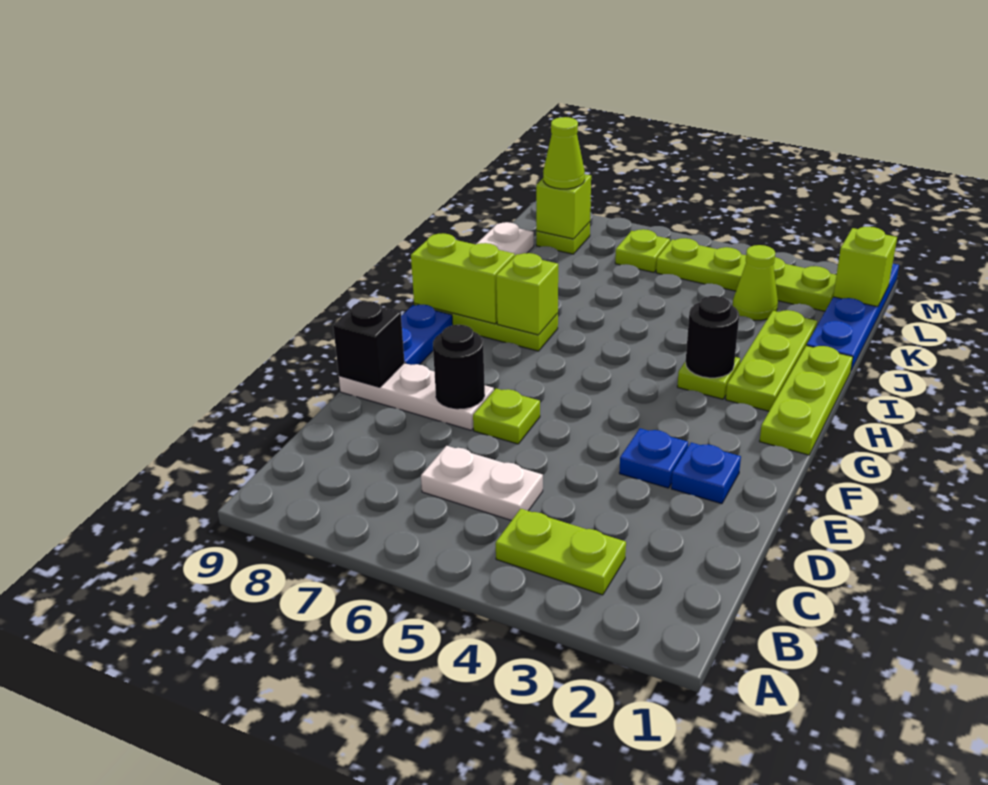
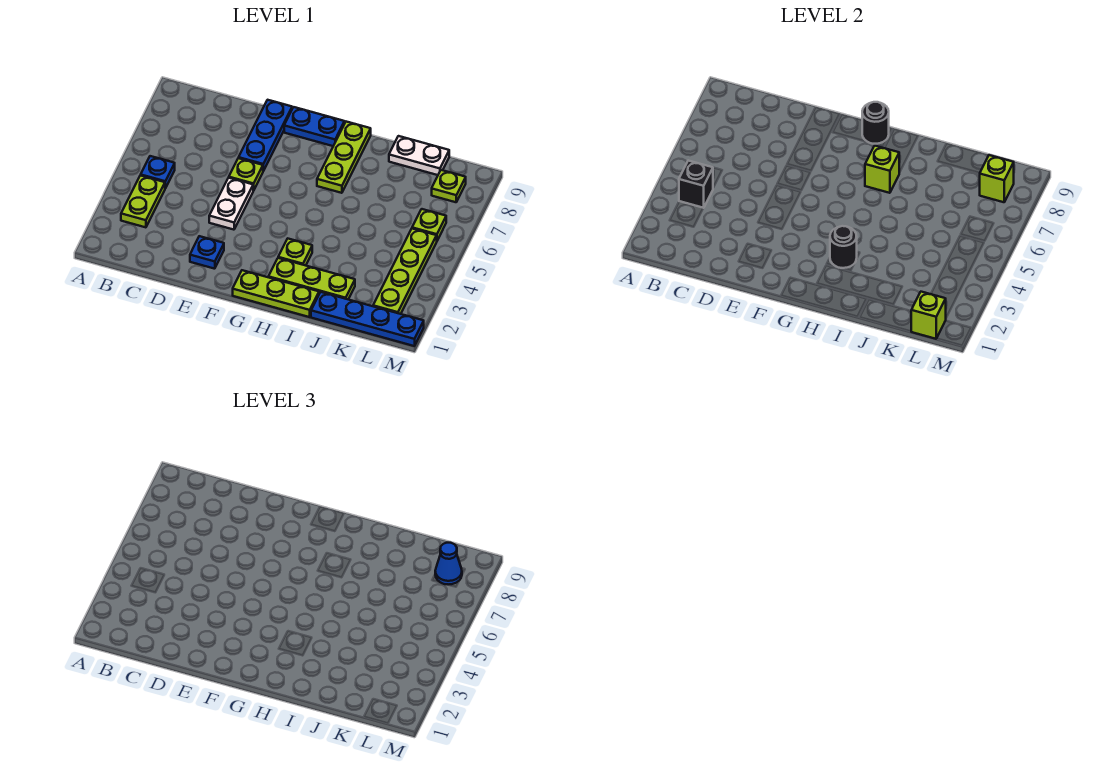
white plate C5:C6 level 1 -> white plate E4:E5 level 1
blue plate E3 level 1 -> blue plate B5 level 1
white plate E7:E9 level 1 -> blue plate E7:E9 level 1
black round brick E7 level 2 -> black round brick G9 level 2
black brick E9 level 2 -> black brick B4 level 2
lime brick H8:H9 level 2 -> none
lime cone K3 level 1 -> none
lime cone L8 level 3 -> blue cone L8 level 3

